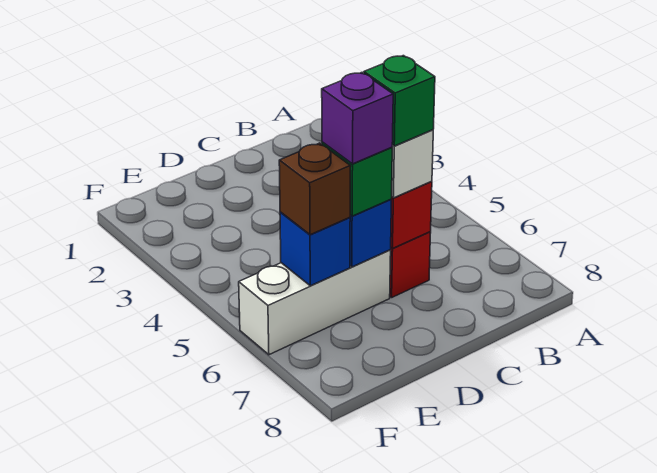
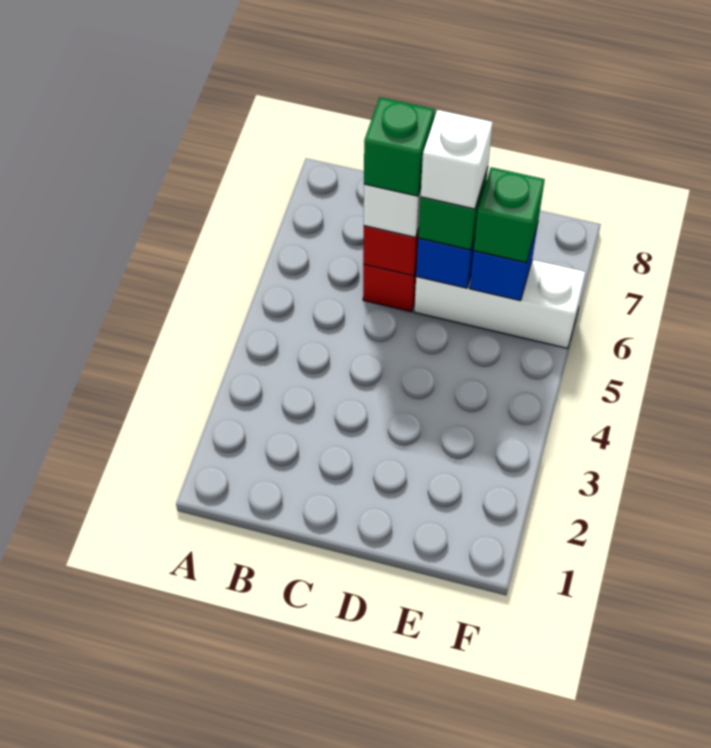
purple brick D6 level 4 -> white brick D6 level 4
brown brick E6 level 3 -> green brick E6 level 3

